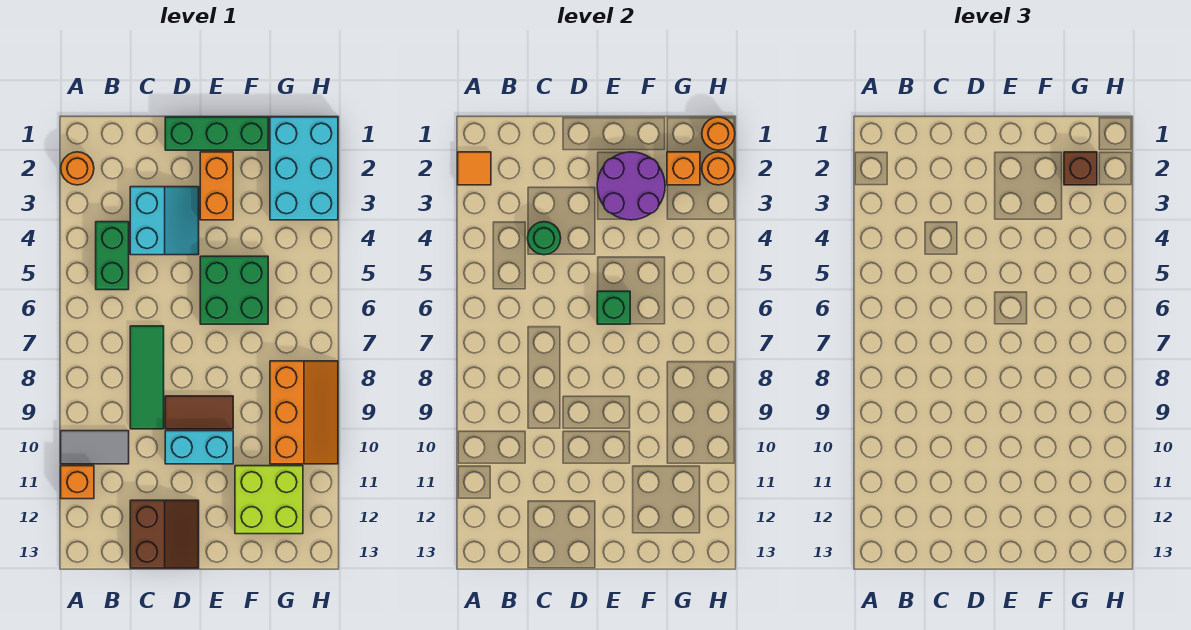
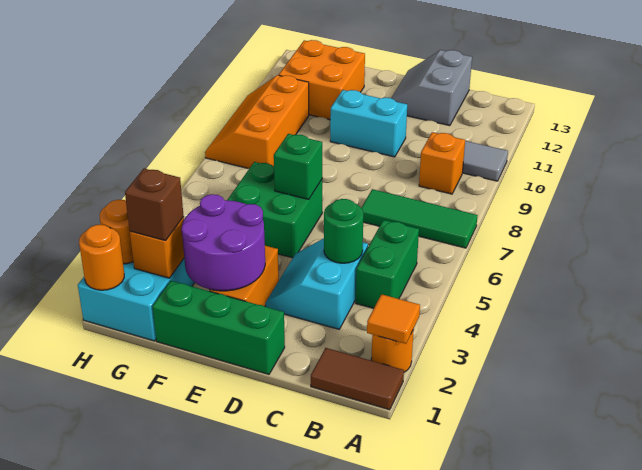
orange brick A11 level 1 -> orange brick B9 level 1
green tile C7:C9 level 1 -> green tile A7:C7 level 1
brown slope C12:D13 level 1 top C -> grey slope C12:D13 level 1 top C
brown tile D9:E9 level 1 -> brown tile A1:B1 level 1
lime brick F11:G12 level 1 -> orange brick F11:G12 level 1

